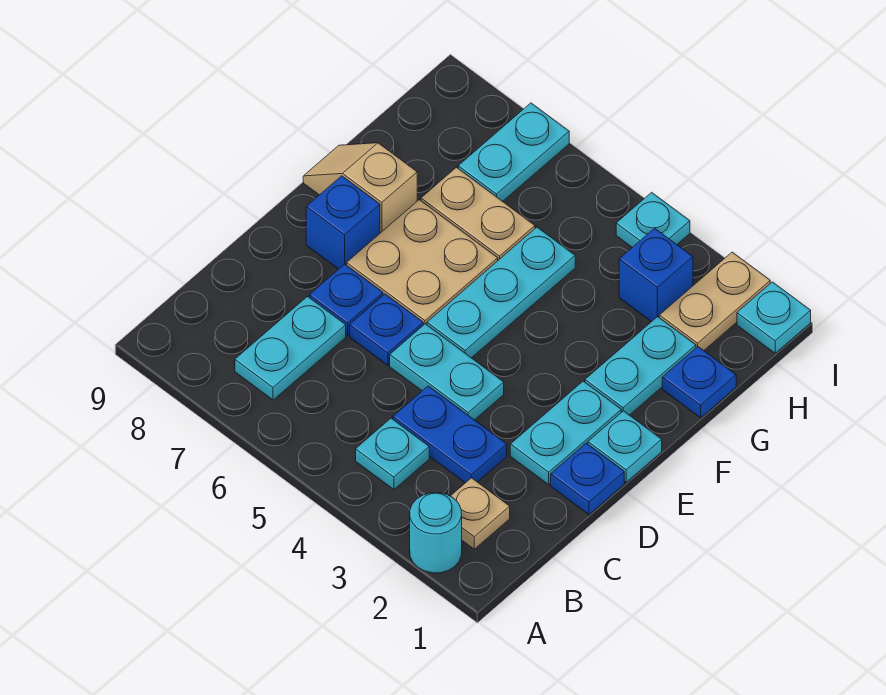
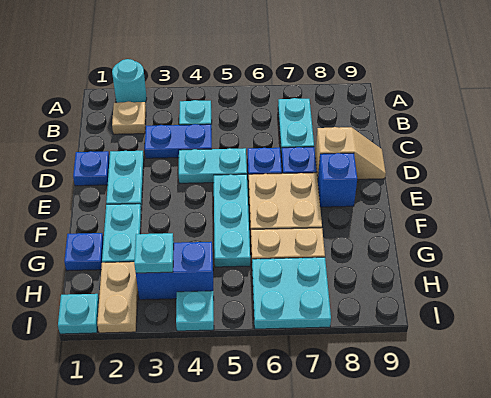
cyan plate E1 level 1 -> cyan plate H3 level 2
tan slope F8:F9 level 1 top 8 -> tan slope D8:D9 level 1 top 8
blue brick H3 level 1 -> blue brick H3:H4 level 1
cyan plate H7:I7 level 1 -> cyan plate H6:I7 level 1

